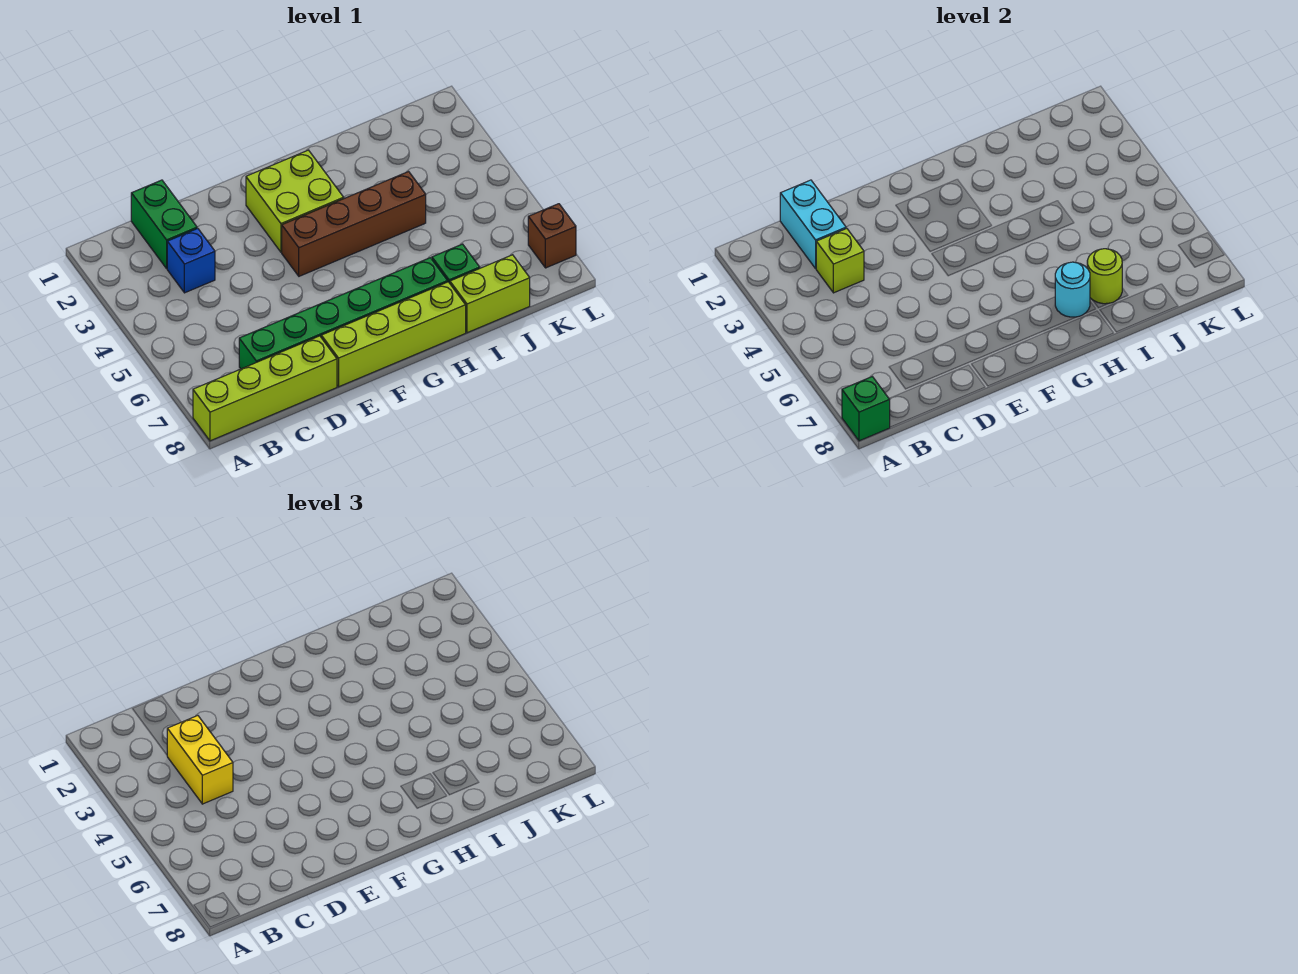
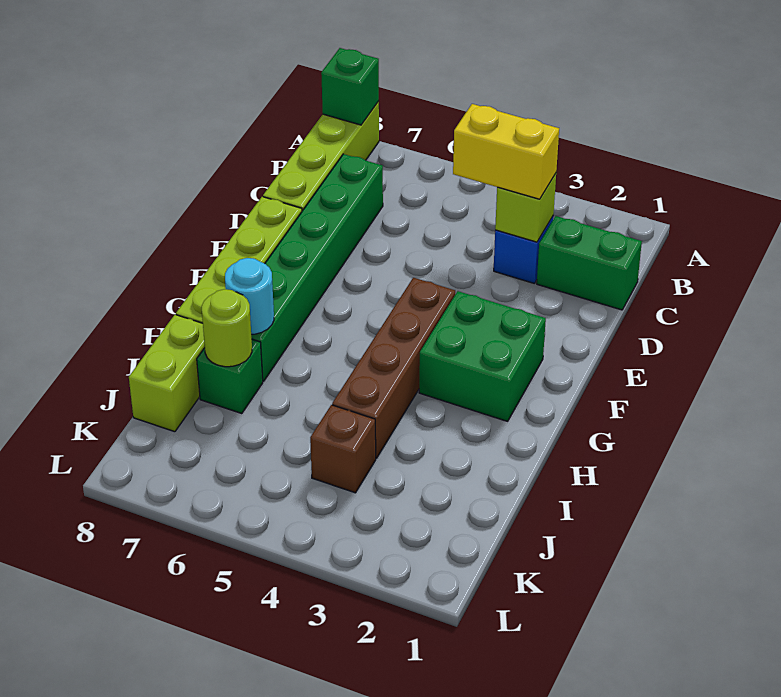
cyan brick C1:C2 level 2 -> none
lime brick F2:G3 level 1 -> green brick F2:G3 level 1
brown brick L7 level 1 -> brown brick J4 level 1

